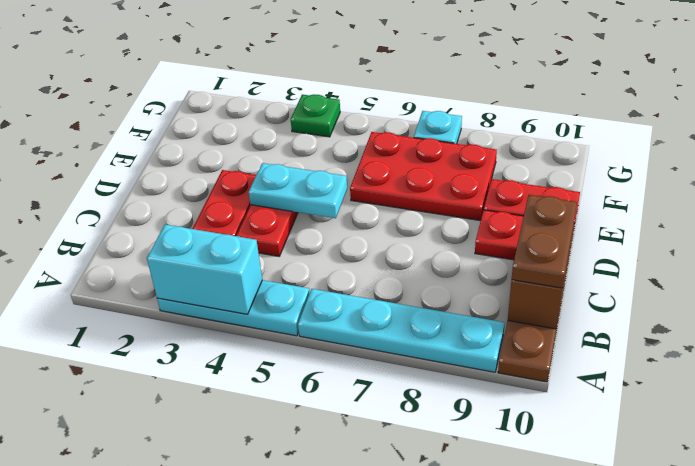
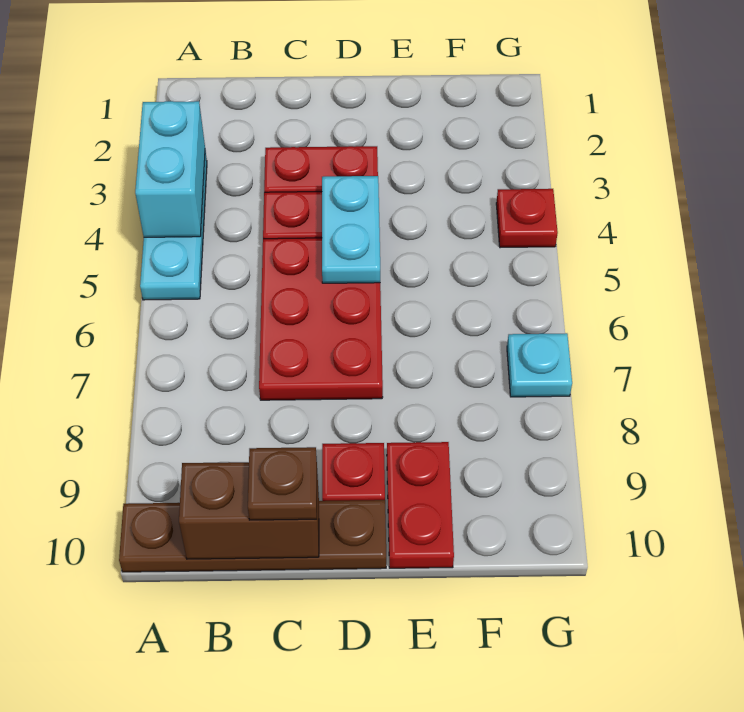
cyan plate A6:A9 level 1 -> none
brown plate B10:C10 level 3 -> brown plate C10 level 3
red plate E6:F8 level 1 -> red plate C5:D7 level 1
green plate G4 level 1 -> red plate G4 level 1

